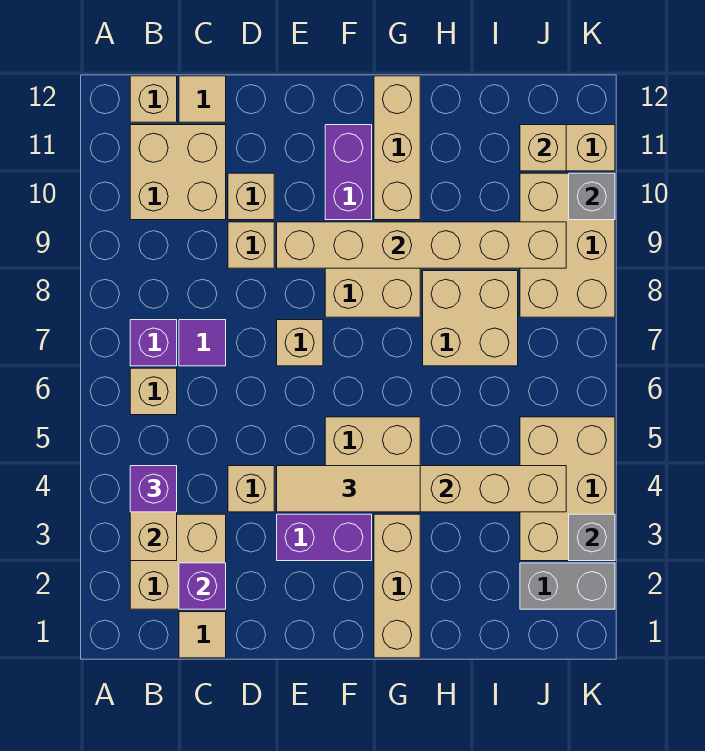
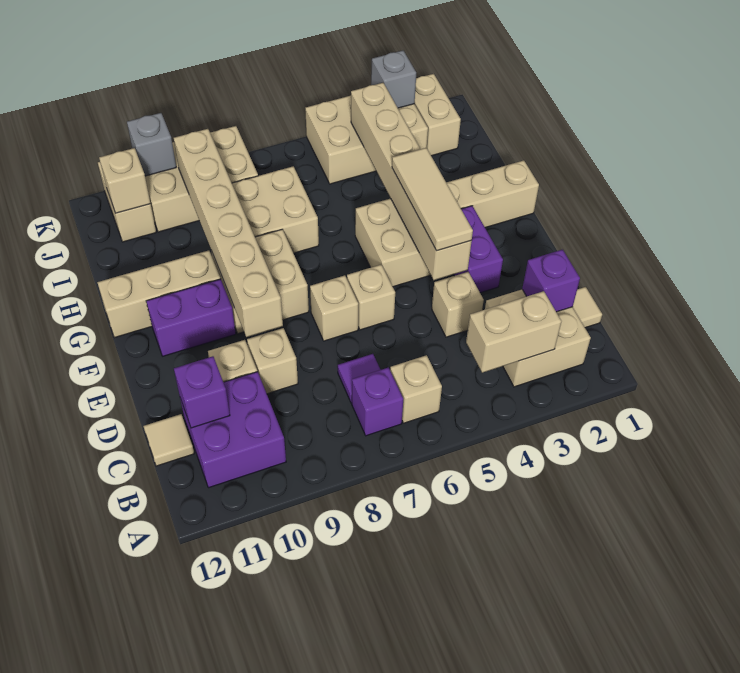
purple brick B4 level 3 -> purple brick C11 level 2
tan brick B10:C11 level 1 -> purple brick B10:C11 level 1
tan brick B12 level 1 -> tan brick E6 level 1
grey brick J2:K2 level 1 -> tan brick J2:K2 level 1

